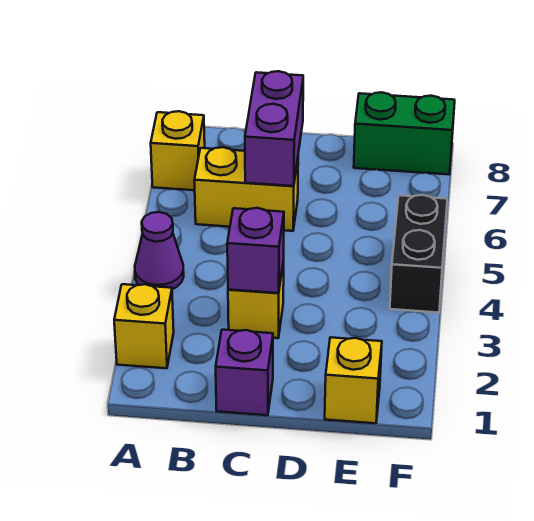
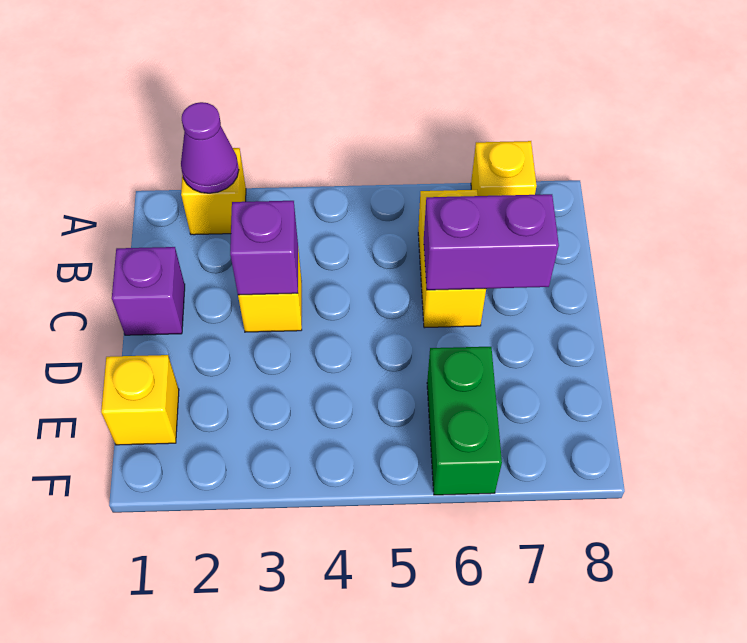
purple cone A4 level 1 -> purple cone A2 level 2
green brick E8:F8 level 1 -> green brick E6:F6 level 1
black brick F4:F5 level 1 -> none

